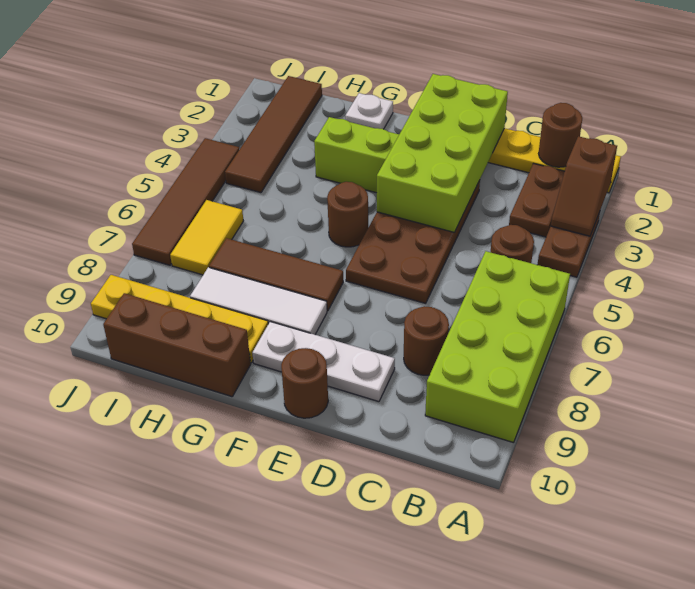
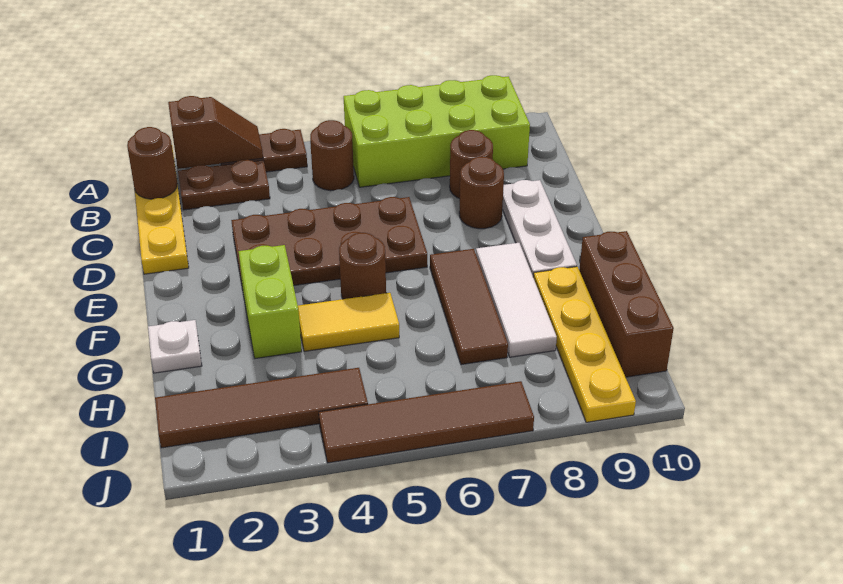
lime brick D1:E4 level 2 -> none
brown round brick E10 level 1 -> brown round brick D8 level 1
yellow tile I6:I7 level 1 -> yellow tile G4:G5 level 1

